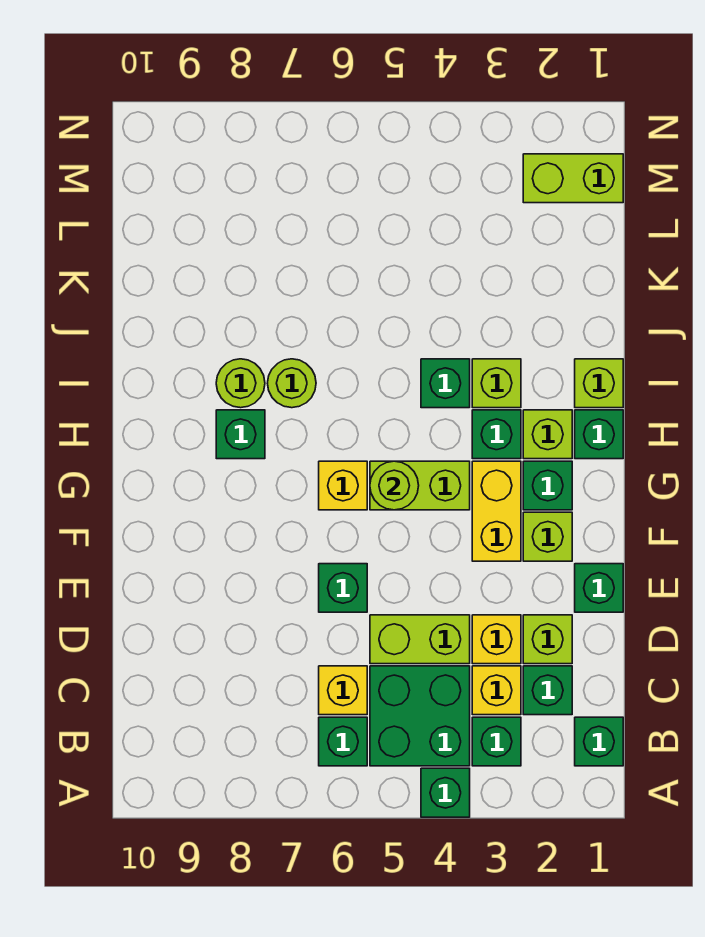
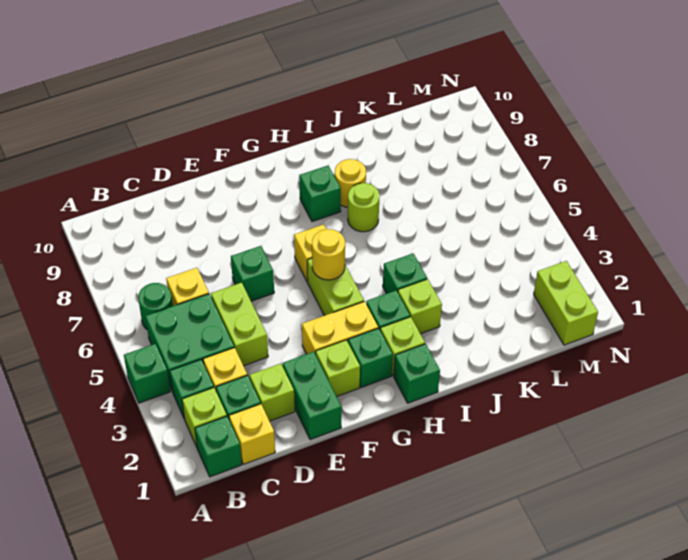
green brick B6 level 1 -> green round brick B6 level 1
yellow brick D3 level 1 -> yellow brick C1 level 1
green brick E1 level 1 -> green brick E1:E2 level 1
lime round brick G5 level 2 -> yellow round brick G5 level 2
lime brick I1 level 1 -> lime brick B2 level 1
lime round brick I8 level 1 -> yellow round brick I8 level 1

